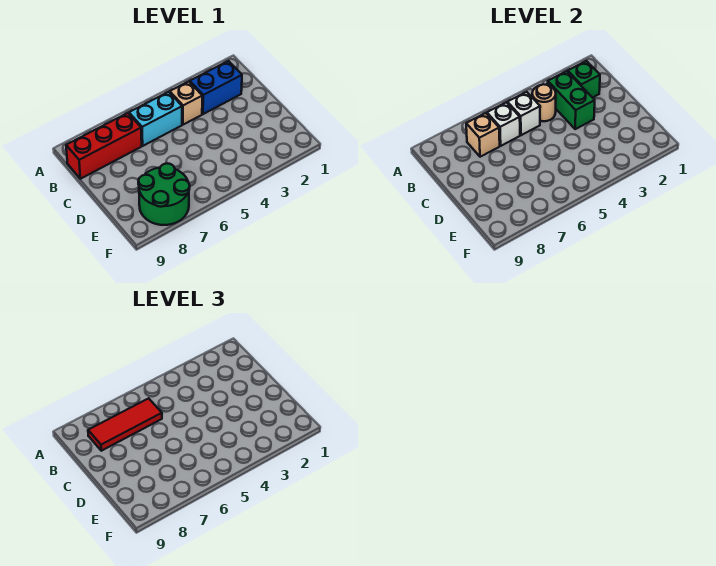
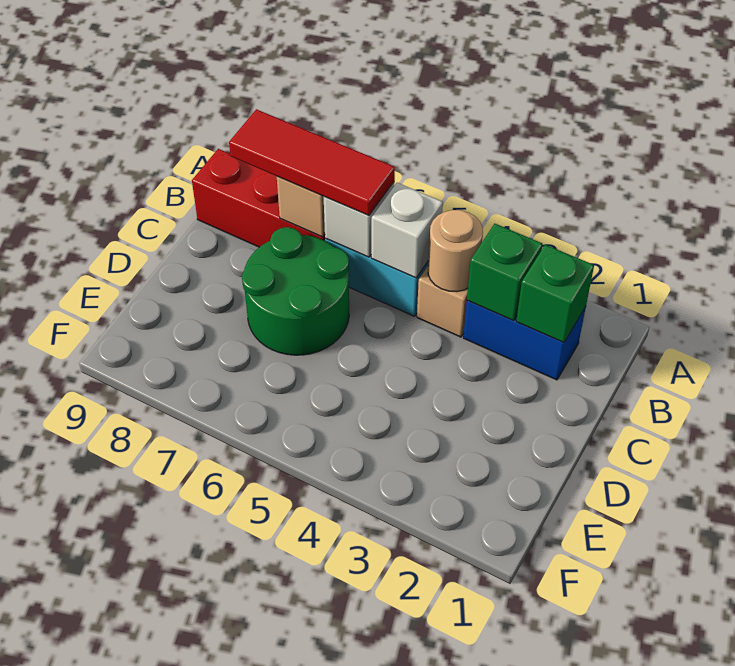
green brick B3:C3 level 2 -> green brick B3 level 2
green round brick E7:F8 level 1 -> green round brick C6:D7 level 1

